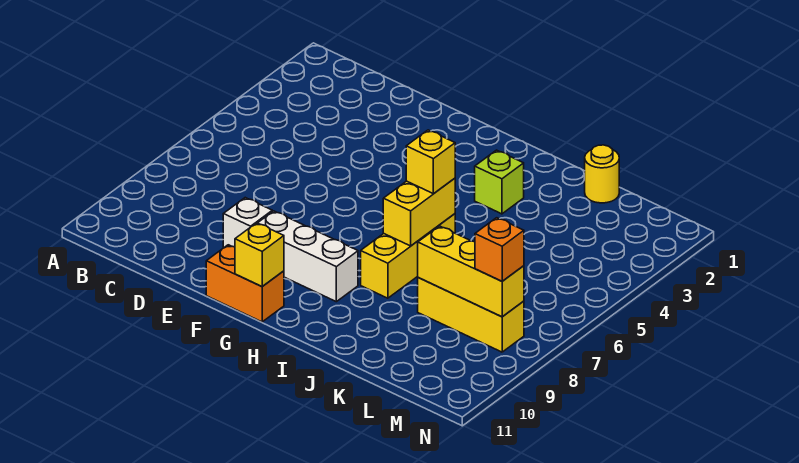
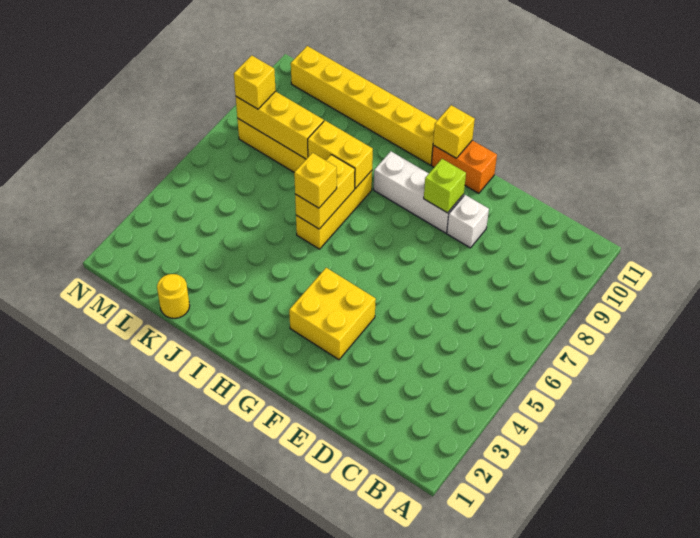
none -> yellow brick F3:G4 level 1
none -> yellow brick H11:M11 level 1
lime brick I3 level 1 -> lime brick F9 level 2
none -> yellow brick I8:J8 level 2
orange brick M8 level 3 -> yellow brick M8 level 3

